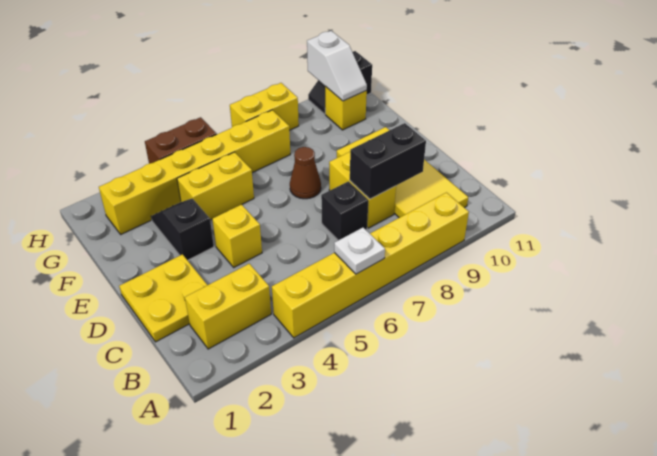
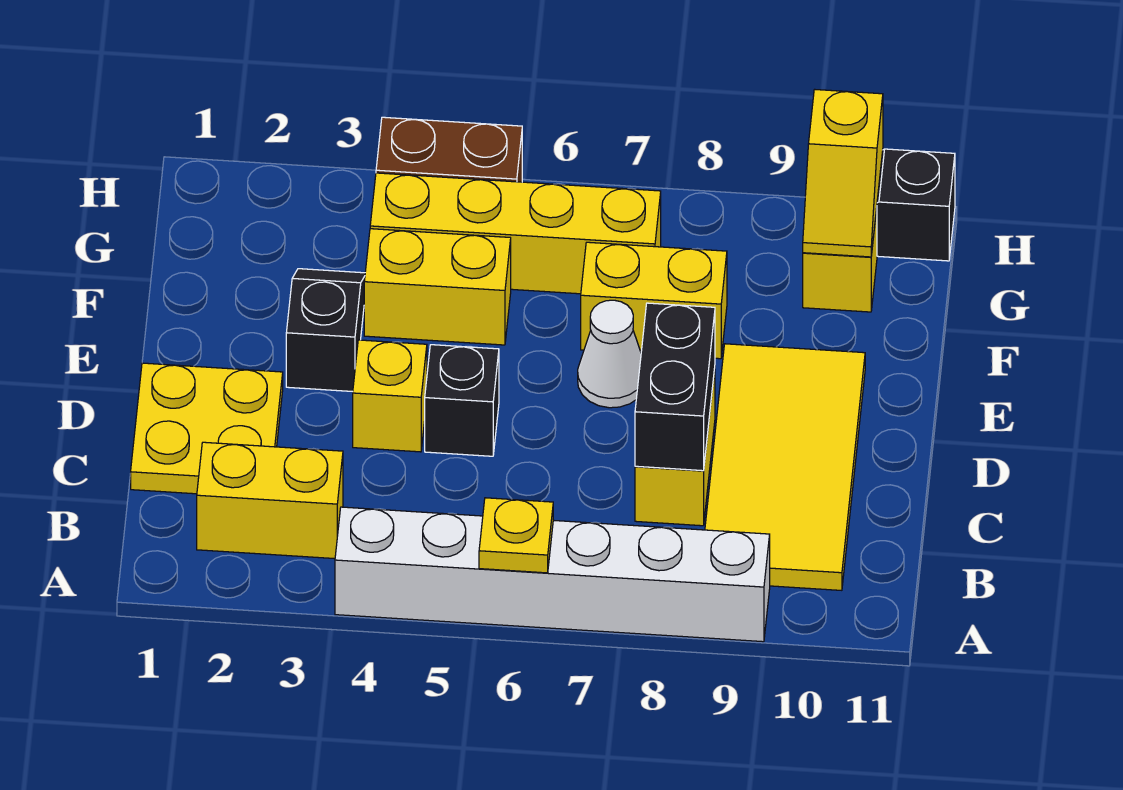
yellow brick A4:A9 level 1 -> white brick A4:A9 level 1
white plate A6 level 2 -> yellow plate A6 level 2
black brick C7 level 1 -> black brick D5 level 1
black brick C8:C9 level 2 -> black brick C8:D8 level 2
brown cone E7 level 1 -> white cone E7 level 1
yellow brick G2:G7 level 1 -> yellow brick G4:G7 level 1
white slope G10:H10 level 2 top H -> yellow slope G10:H10 level 2 top H
yellow brick H7:H8 level 1 -> yellow brick F7:F8 level 1

